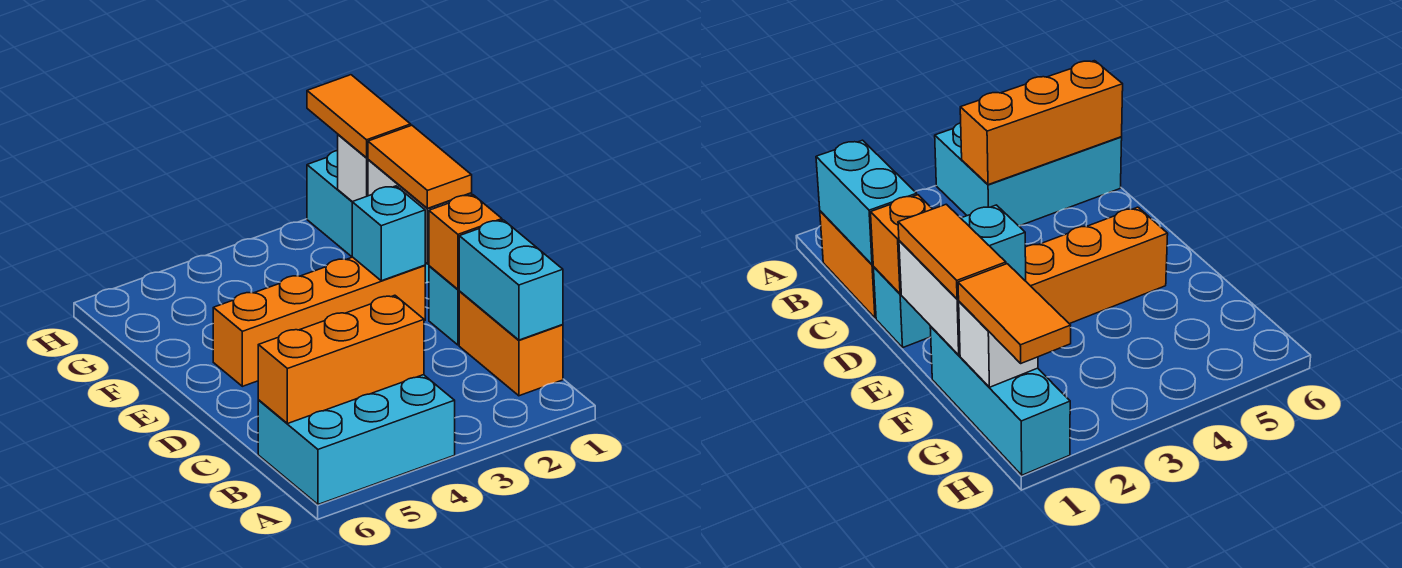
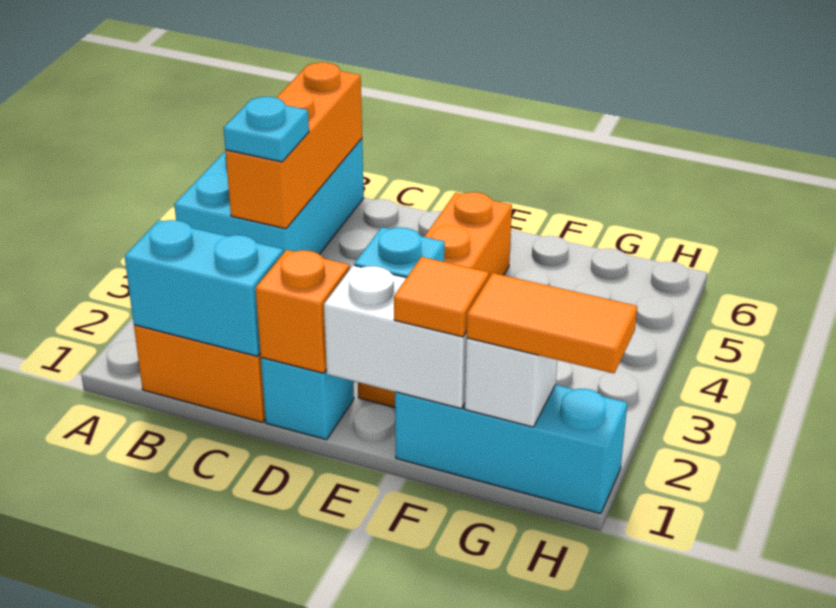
none -> cyan plate B4 level 3
orange tile E1:F1 level 3 -> orange tile F1 level 3

